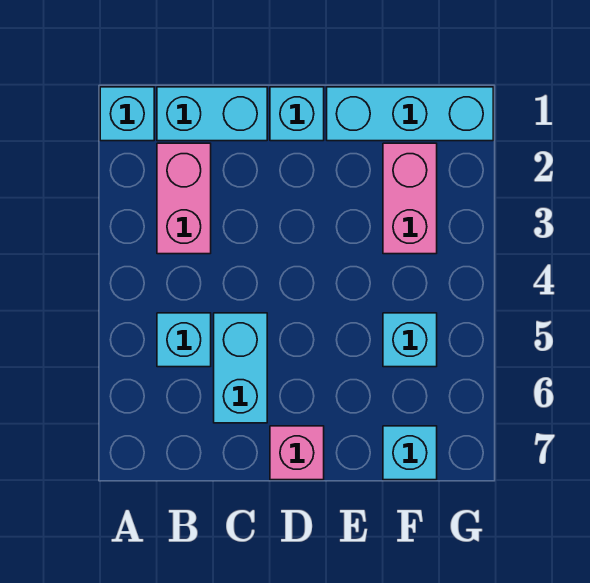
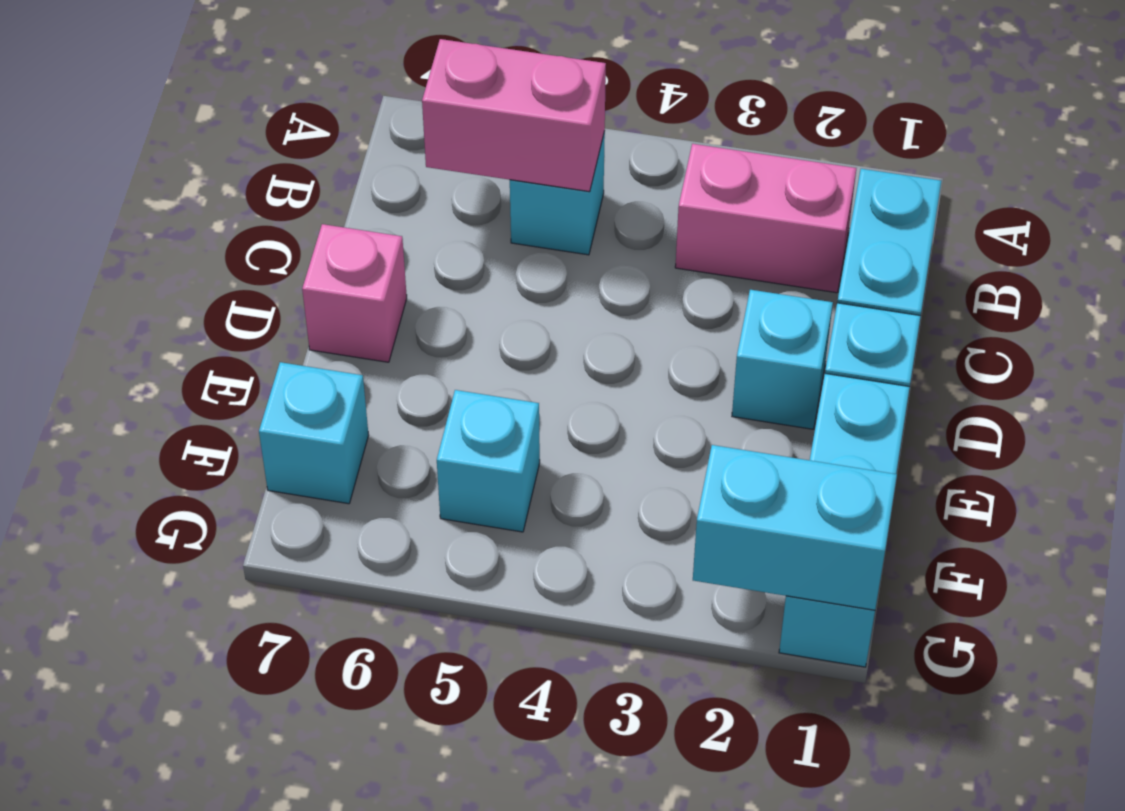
cyan brick A1 level 1 -> cyan brick D2 level 1
cyan brick C5:C6 level 1 -> cyan brick G1:G2 level 2
pink brick F2:F3 level 1 -> pink brick B5:B6 level 2

